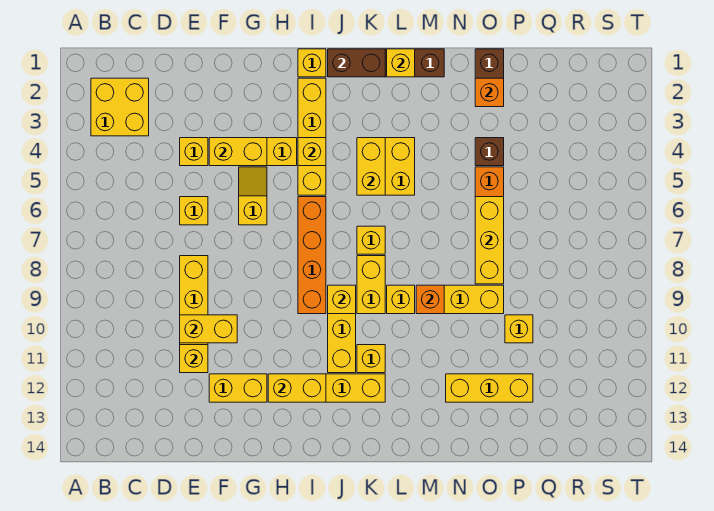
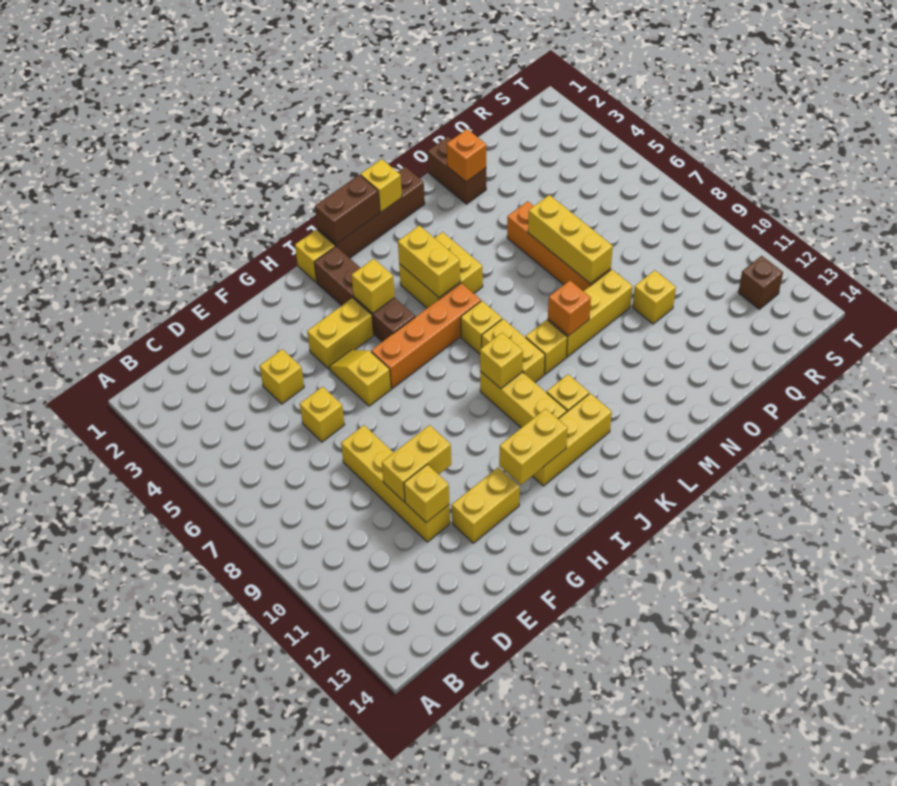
yellow brick B2:C3 level 1 -> none
yellow brick F4:G4 level 2 -> none
yellow brick I2:I5 level 1 -> brown brick I2:I5 level 1
orange brick I6:I9 level 1 -> orange brick H6:K6 level 1
yellow brick N12:P12 level 1 -> none
brown brick O4 level 1 -> brown brick S12 level 1

